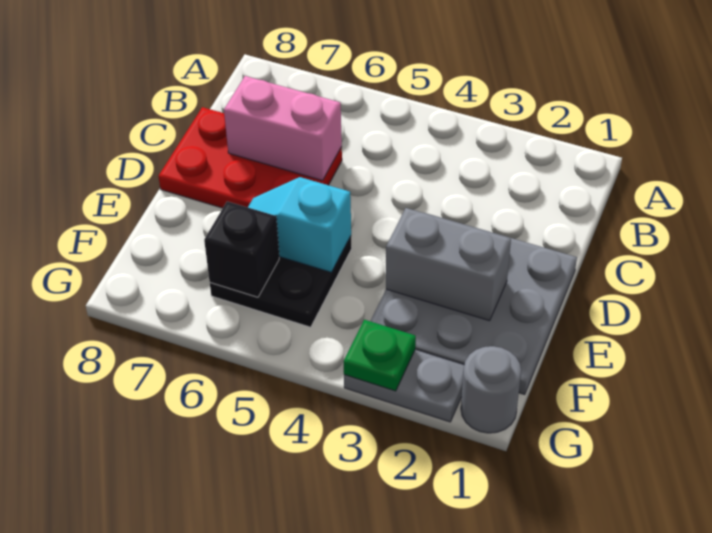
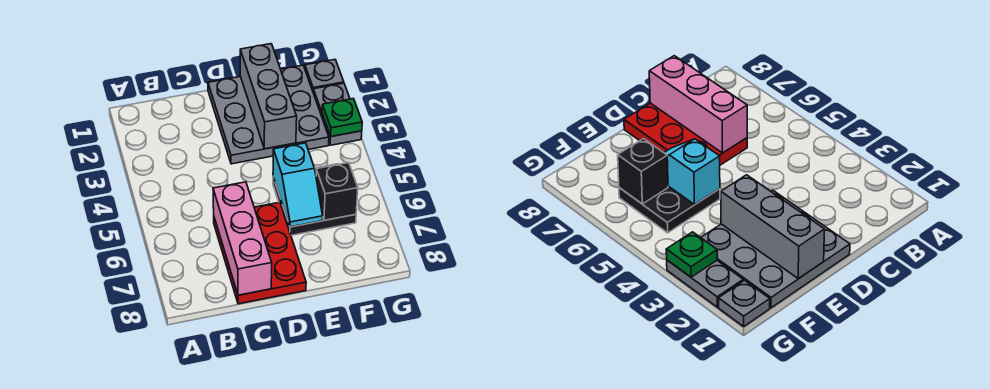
pink brick C6:C7 level 2 -> pink brick C6:C8 level 2
grey brick E2:E3 level 2 -> grey brick E1:E3 level 2
grey round brick G1 level 1 -> grey plate G1 level 1

